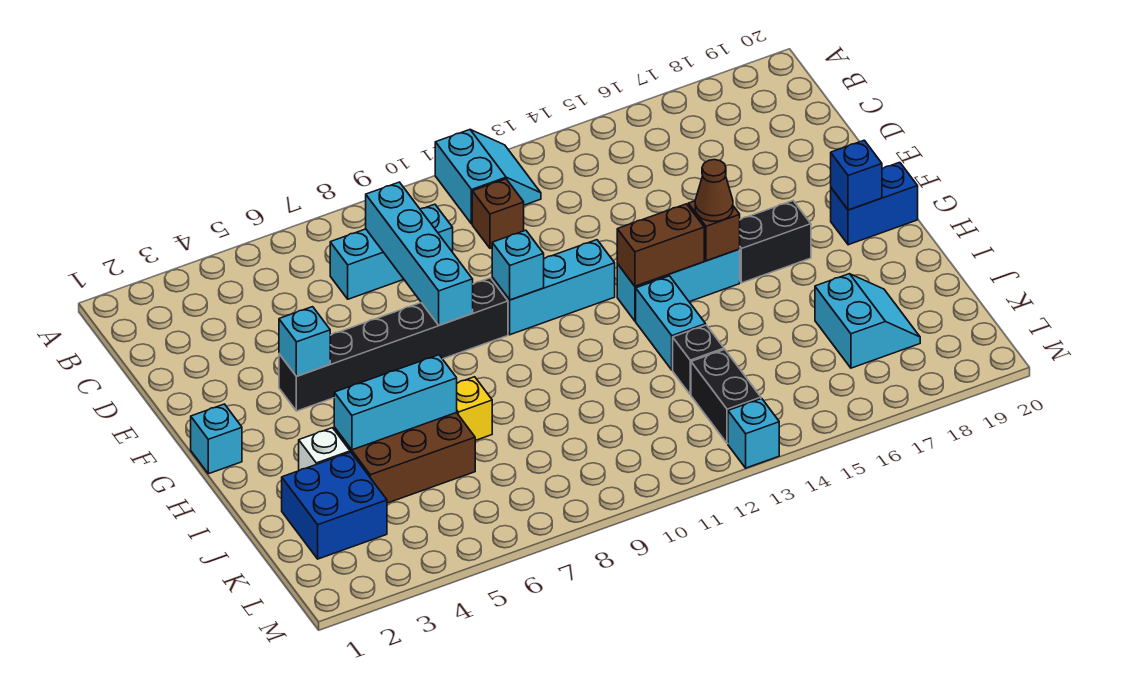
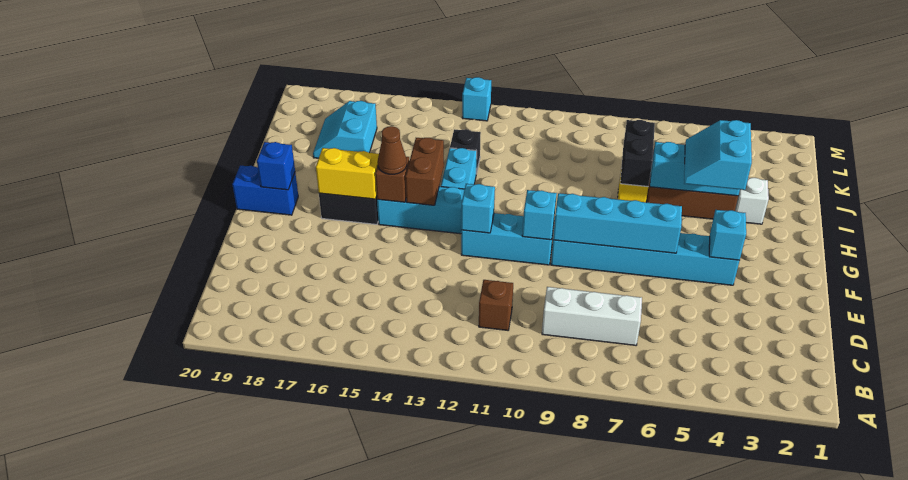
cyan slope A11:B12 level 1 top 11 -> cyan slope H4:I5 level 3 top 4
cyan brick C7:C9 level 1 -> white brick C7:C9 level 1
cyan brick C8:F8 level 2 -> cyan brick F6:F9 level 2
black brick F4:F9 level 1 -> cyan brick F4:F9 level 1
cyan brick G1 level 1 -> cyan brick F12 level 2
brown brick G13:G14 level 2 -> brown brick G14:H14 level 2
none -> yellow brick G16:G17 level 2
blue brick J2:K3 level 1 -> none
black brick K13:L13 level 1 -> black brick I7:J7 level 2

